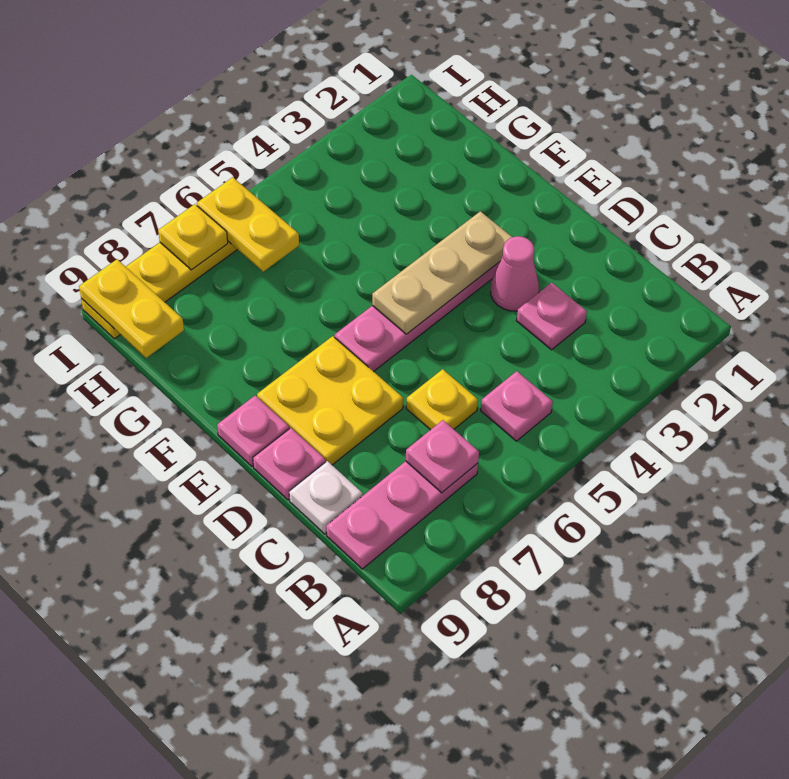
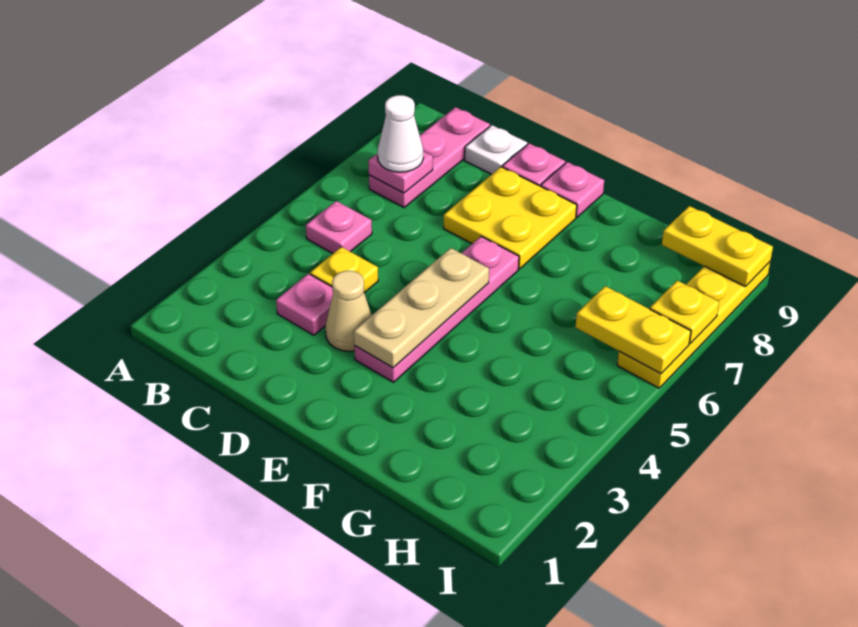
none -> white cone B7 level 3
yellow plate C6 level 1 -> yellow plate C4 level 1
pink cone D3 level 1 -> tan cone D3 level 1

